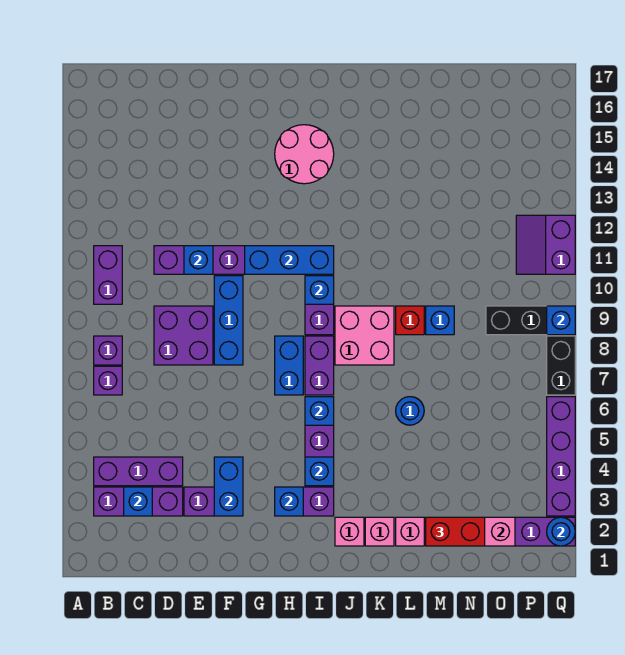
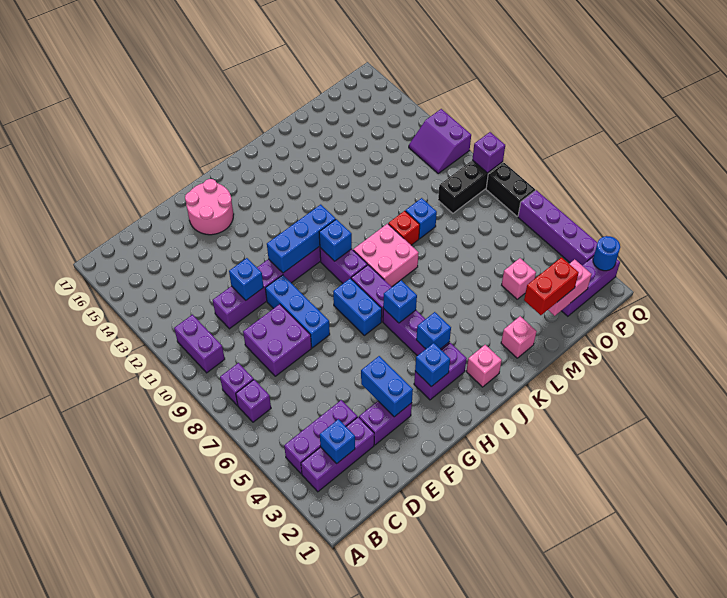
pink round brick H14:I15 level 1 -> pink round brick F15:G16 level 1
pink brick K2 level 1 -> pink brick N4 level 1
blue round brick L6 level 1 -> none
blue brick Q9 level 2 -> purple brick Q9 level 2

